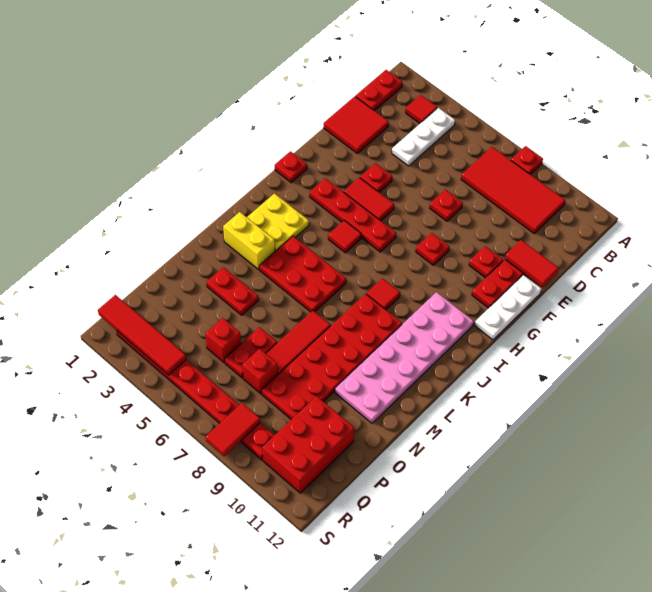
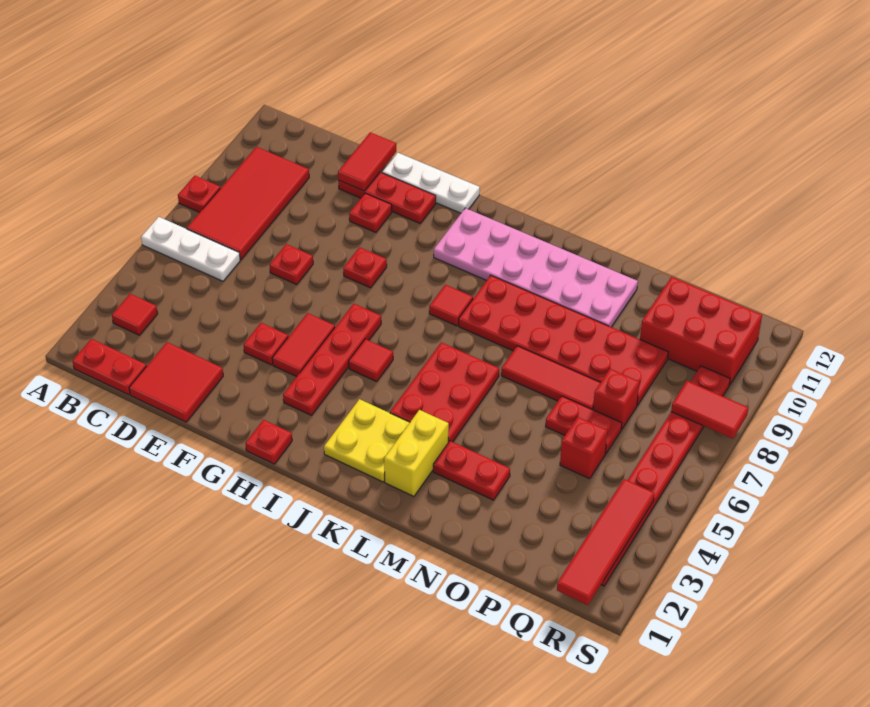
white plate B4:D4 level 1 -> white plate A6:C6 level 1
red plate N3:N4 level 1 -> red plate M3:N3 level 1

